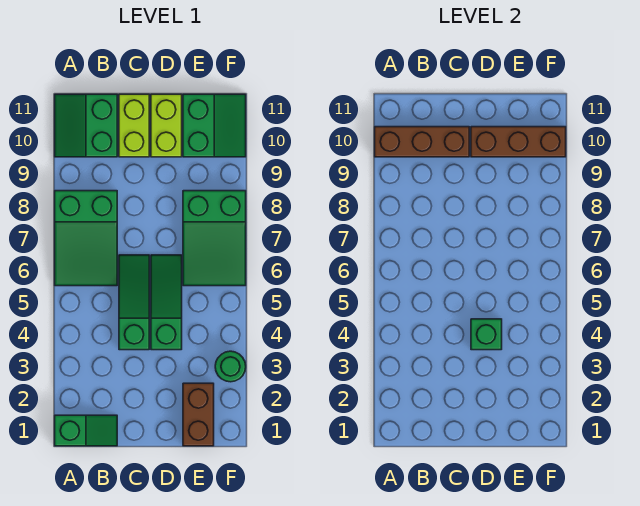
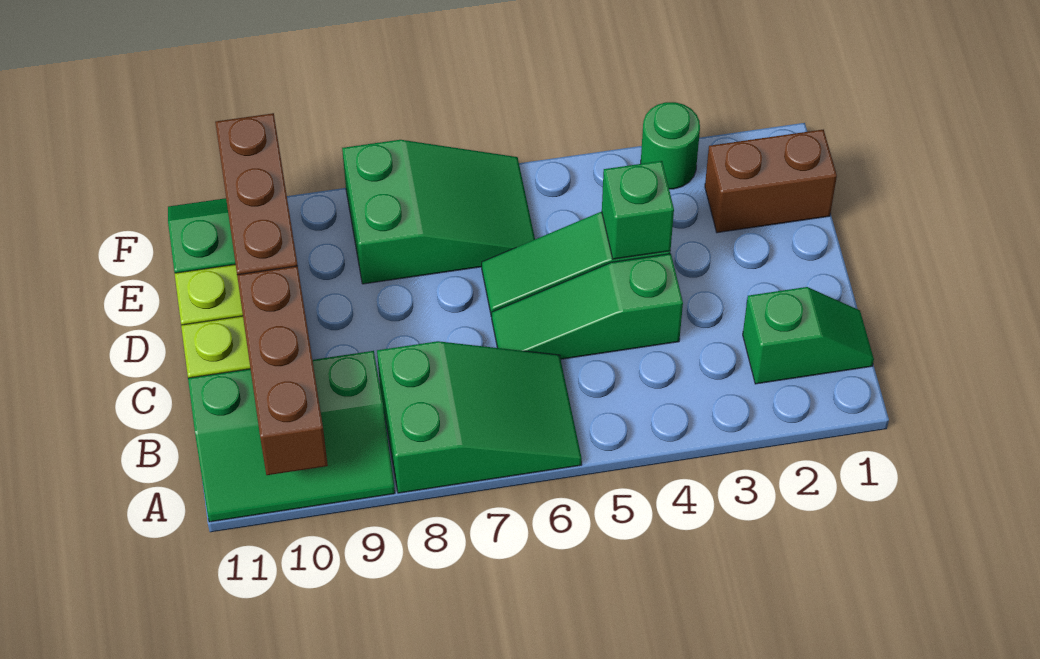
green slope A1:B1 level 1 top A -> green slope B1:B2 level 1 top 2
green slope A10:B11 level 1 top B -> green slope A9:B11 level 1 top B

